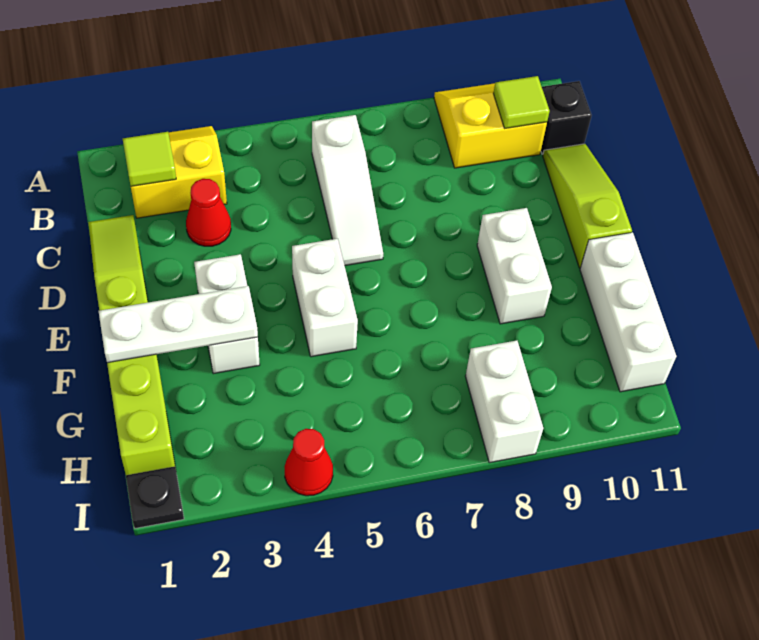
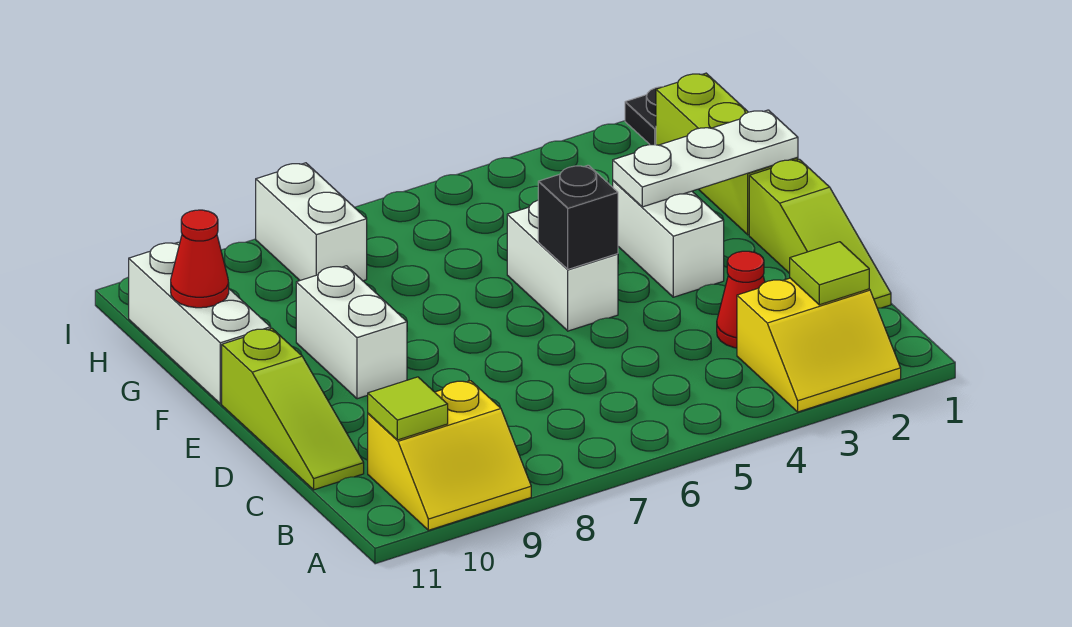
white slope B6:D6 level 1 top B -> none
black brick B11 level 1 -> black brick E5 level 2
red cone I4 level 1 -> red cone G11 level 2

